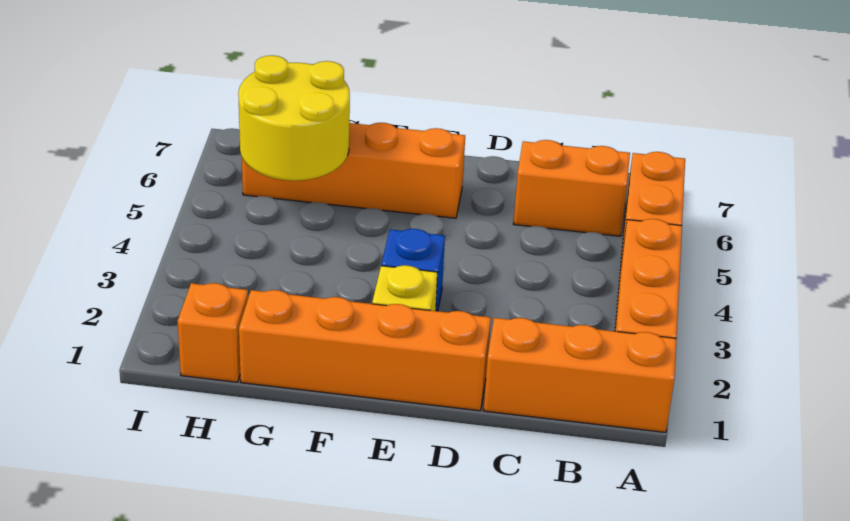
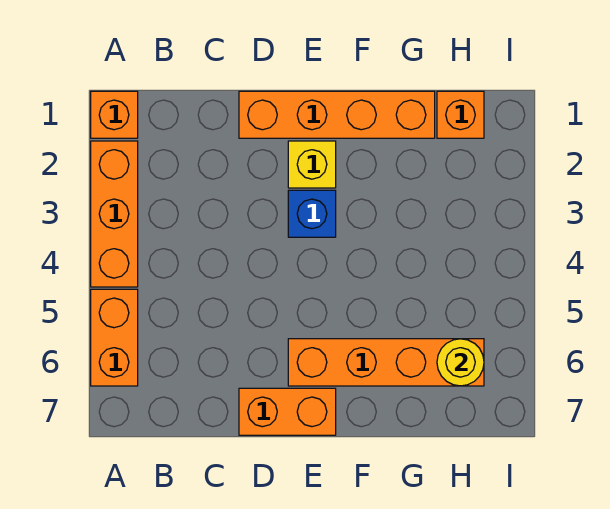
orange brick A1:C1 level 1 -> orange brick A1 level 1
orange brick B6:C6 level 1 -> orange brick D7:E7 level 1
yellow round brick G5:H6 level 2 -> yellow round brick H6 level 2

